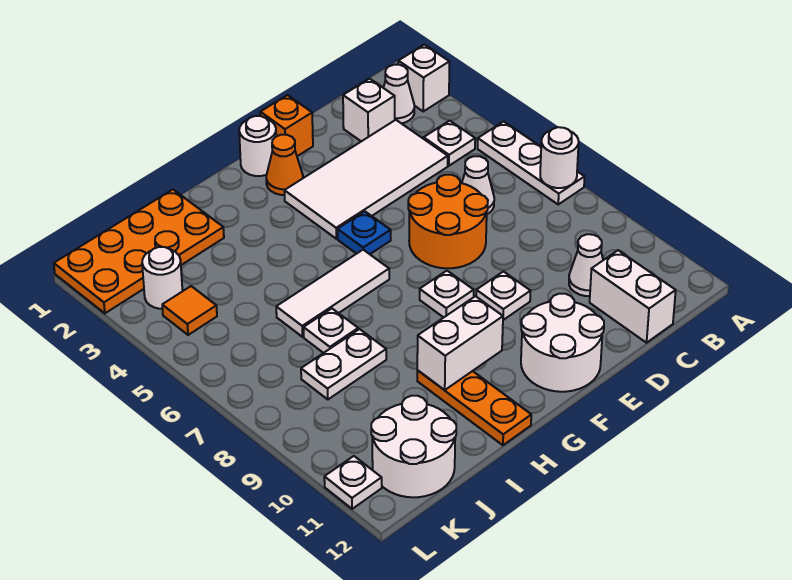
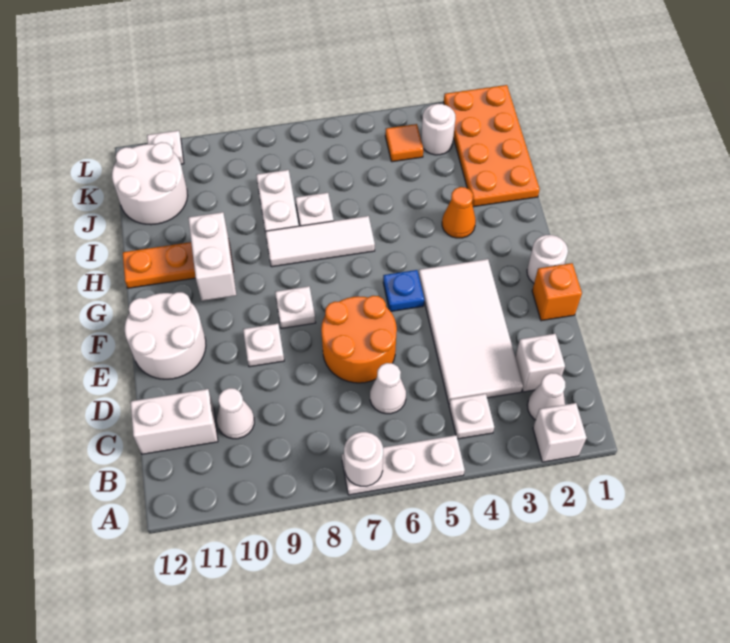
orange cone F2 level 1 -> orange cone H3 level 1
white tile G6:I6 level 1 -> white tile H6:H8 level 1

